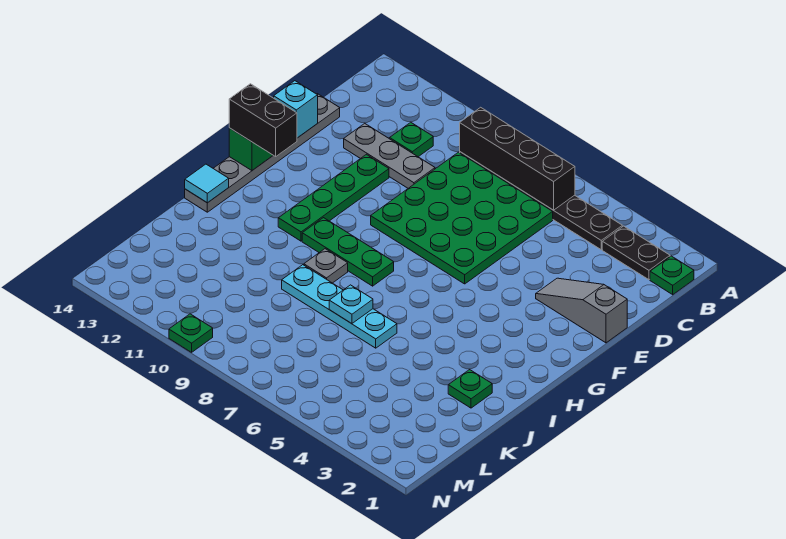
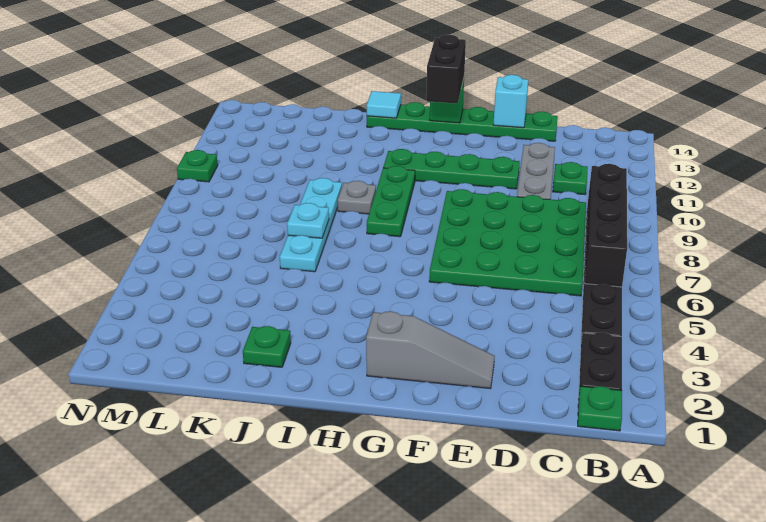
grey plate D14:I14 level 1 -> green plate D14:I14 level 1
grey slope E1:E3 level 1 top 1 -> grey slope E2:G2 level 1 top G

